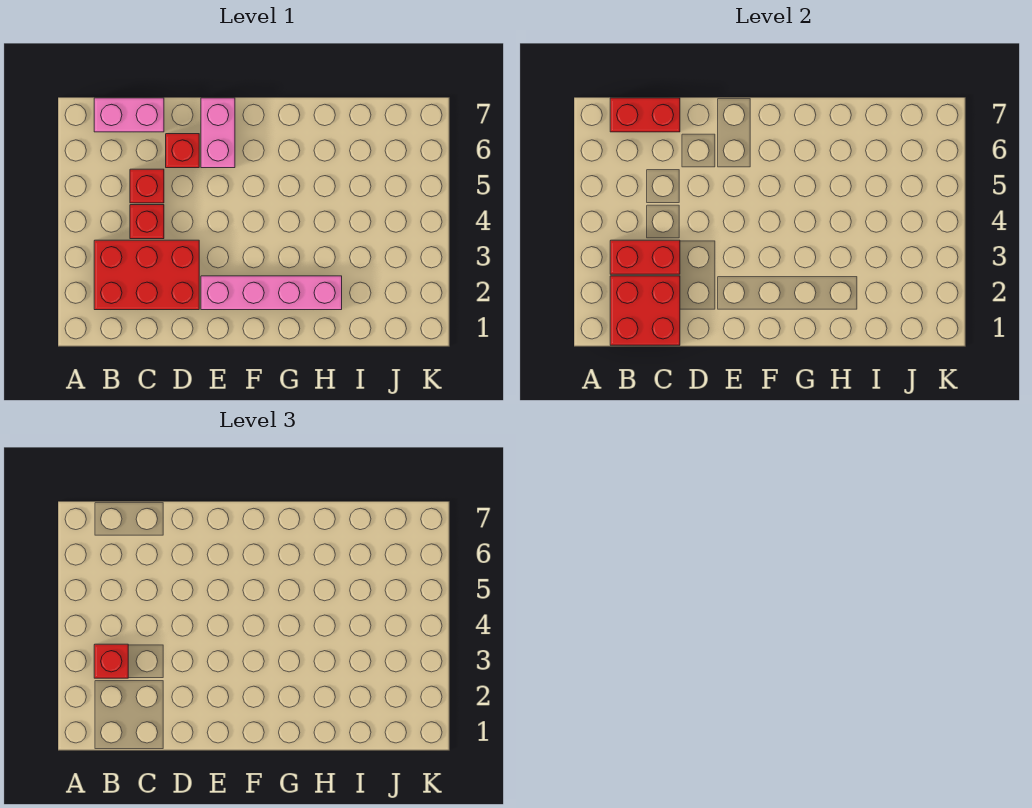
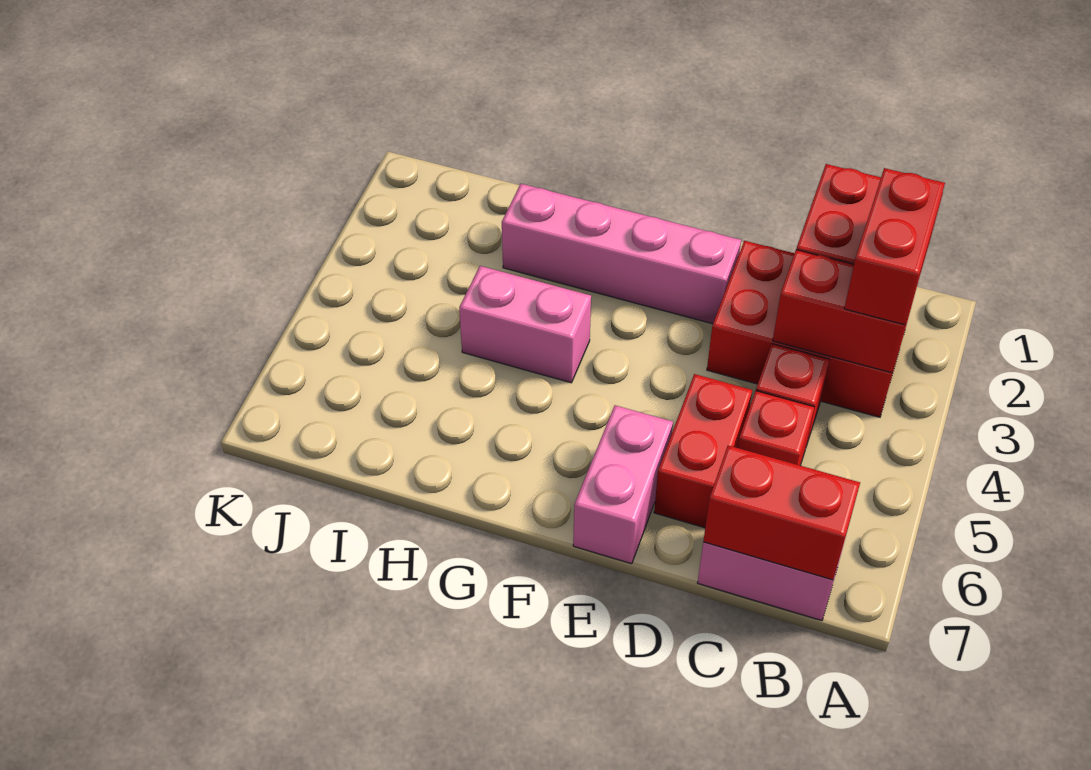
red brick B3 level 3 -> red brick B2:B3 level 3
red brick D6 level 1 -> red brick D5:D6 level 1
none -> pink brick G4:H4 level 1

